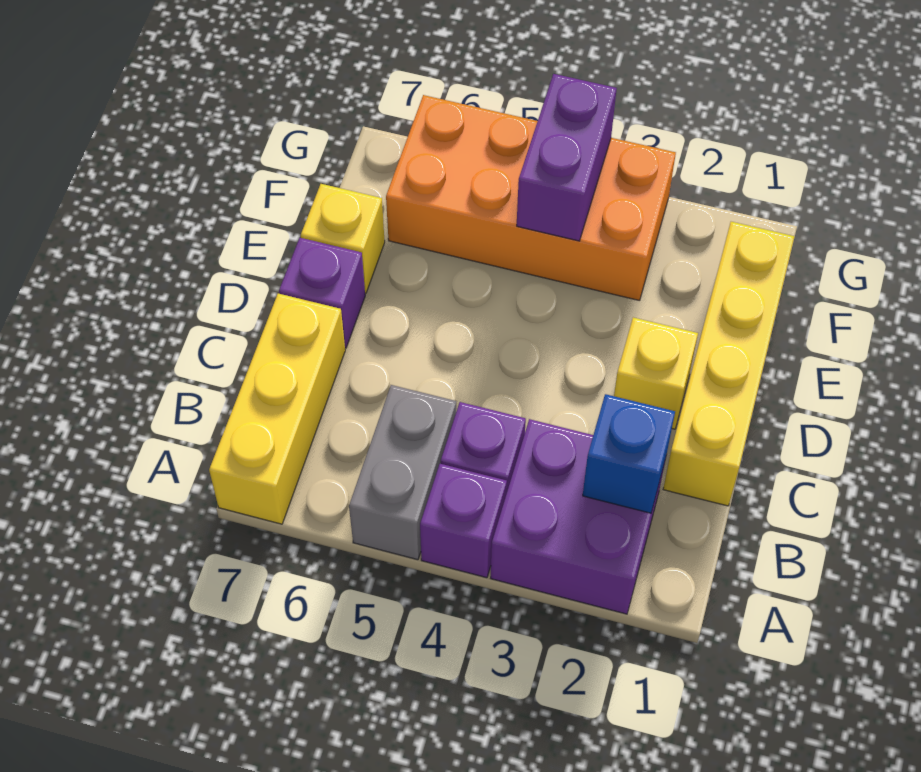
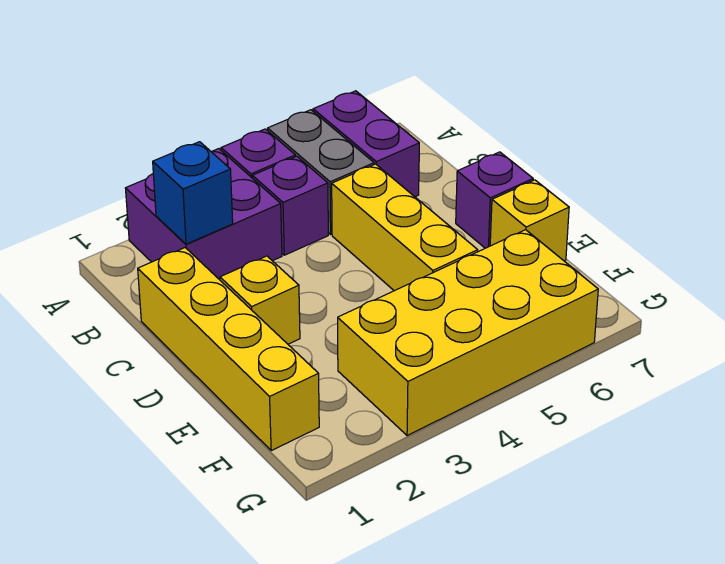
yellow brick A7:C7 level 1 -> yellow brick C5:E5 level 1
orange brick F3:G6 level 1 -> yellow brick F3:G6 level 1
purple brick F4:G4 level 2 -> purple brick A6:B6 level 1

